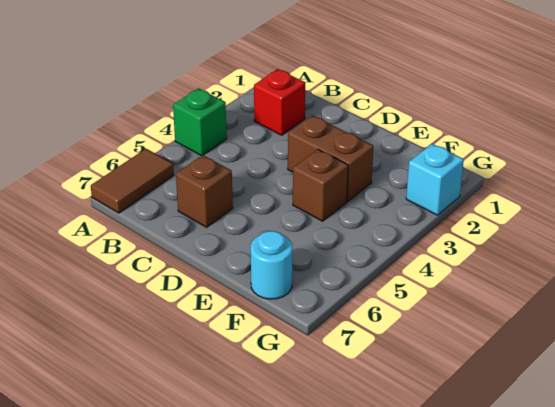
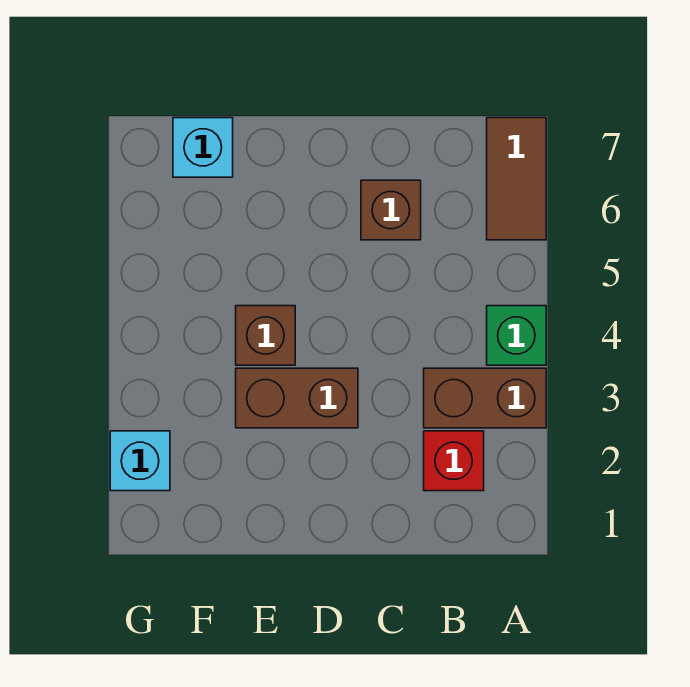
none -> brown brick A3:B3 level 1
cyan round brick F7 level 1 -> cyan brick F7 level 1

